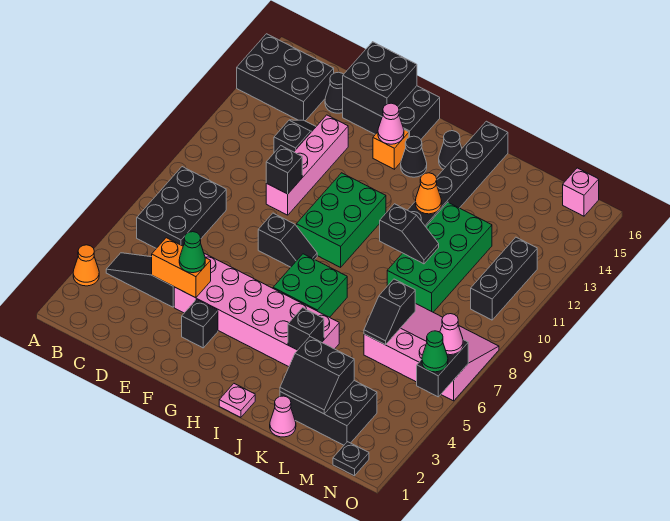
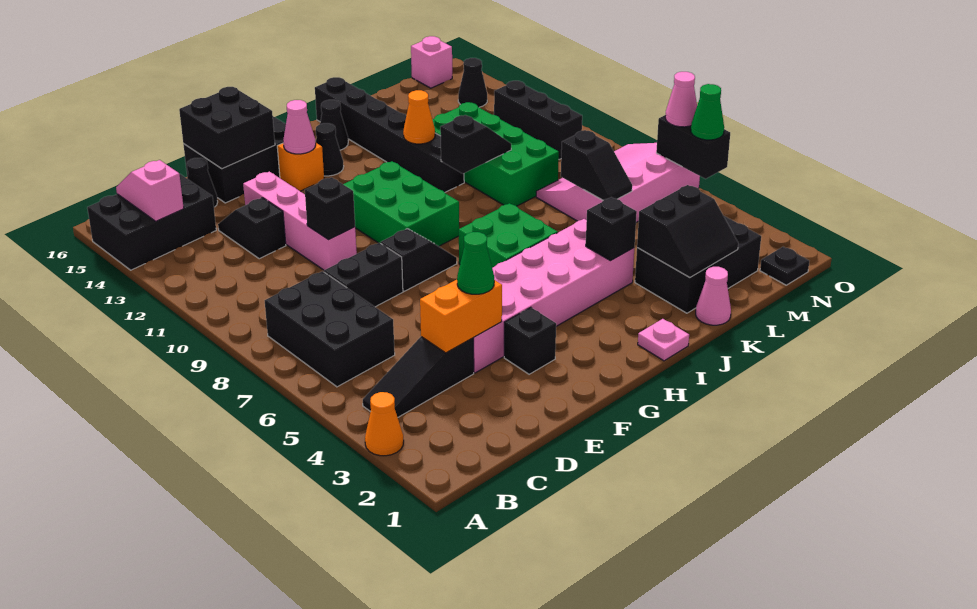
none -> pink slope B14:B15 level 2 top 14
none -> black brick D8:E8 level 1
none -> black cone N14 level 1

